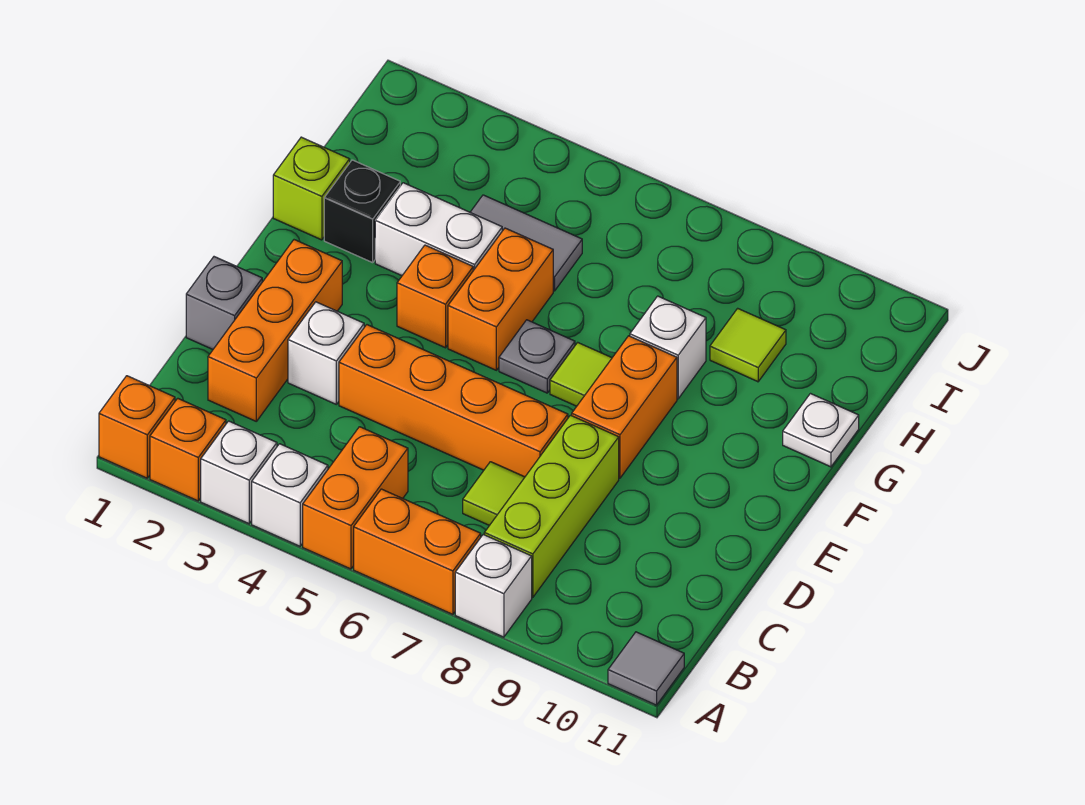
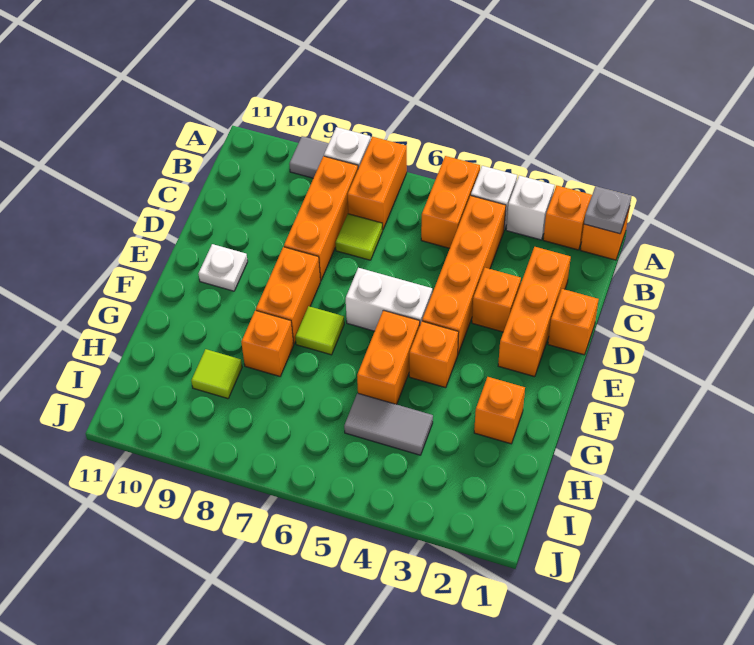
orange brick A6:A7 level 1 -> orange brick A7:B7 level 1
grey tile A11 level 1 -> grey tile A9 level 1
lime brick B8:D8 level 1 -> orange brick B8:D8 level 1
grey brick D1 level 1 -> orange brick D1 level 1
white brick D3 level 1 -> orange brick D3 level 1
orange brick D4:D7 level 1 -> orange brick B4:E4 level 1
grey plate F6 level 1 -> grey plate A1 level 2
lime brick G1 level 1 -> none
black brick G2 level 1 -> orange brick G2 level 1
white brick G3:G4 level 1 -> white brick E5:E6 level 1
white brick G8 level 1 -> orange brick G8 level 1
white plate G11 level 1 -> white plate E10 level 1

